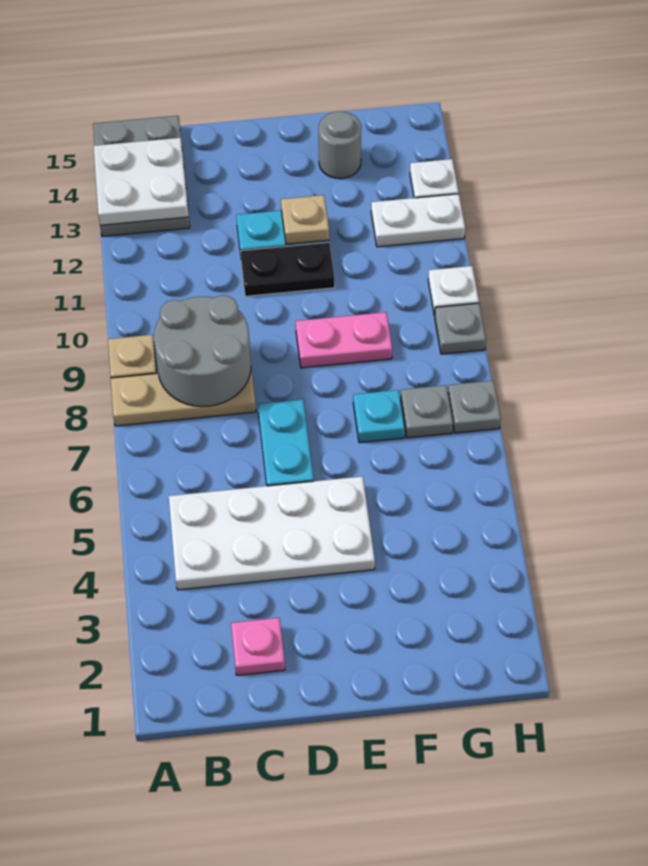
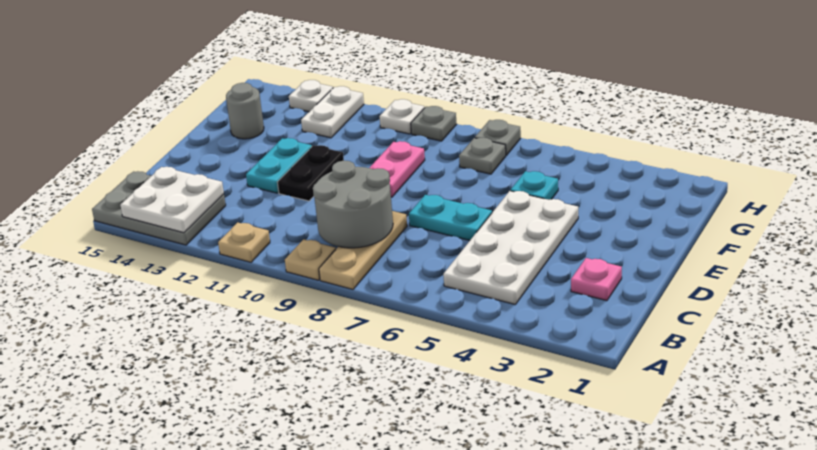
tan plate E12 level 2 -> tan plate A11 level 1
cyan plate F7 level 1 -> cyan plate F5 level 1

